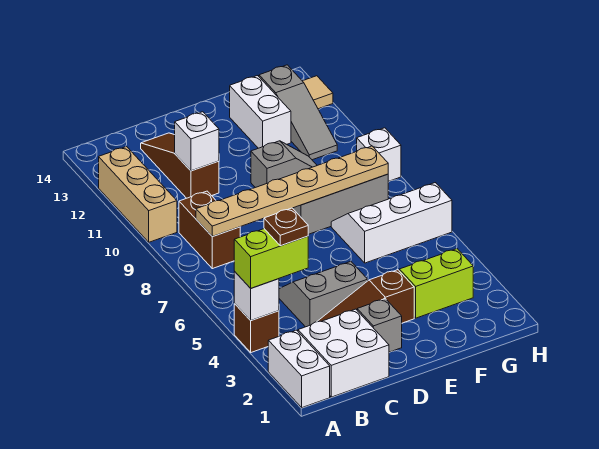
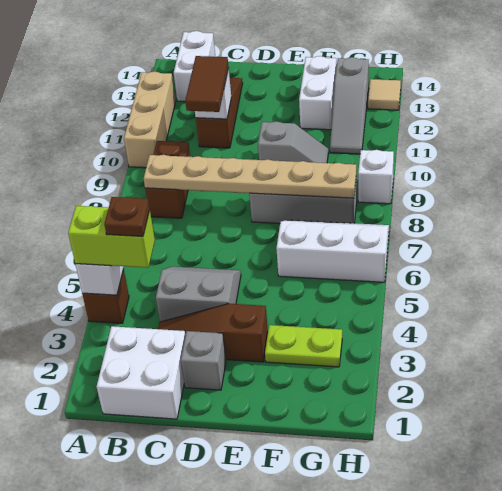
white brick A1:A2 level 1 -> white brick B13:B14 level 1
none -> brown tile C10:C11 level 3
lime brick F3:G3 level 1 -> lime plate F3:G3 level 1

